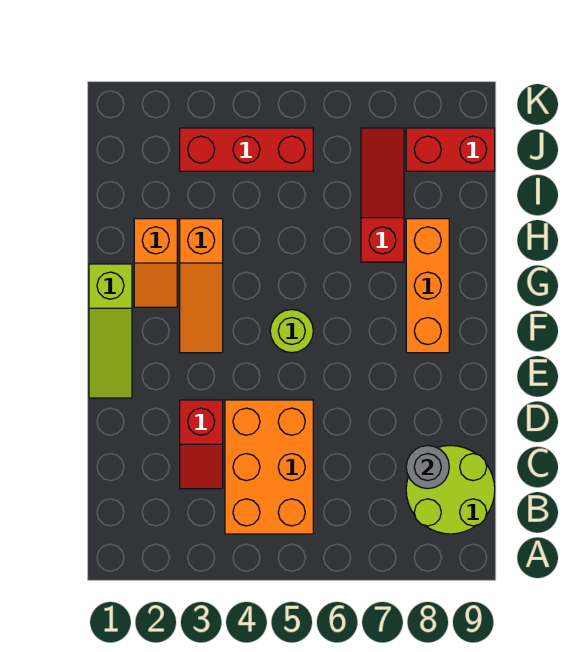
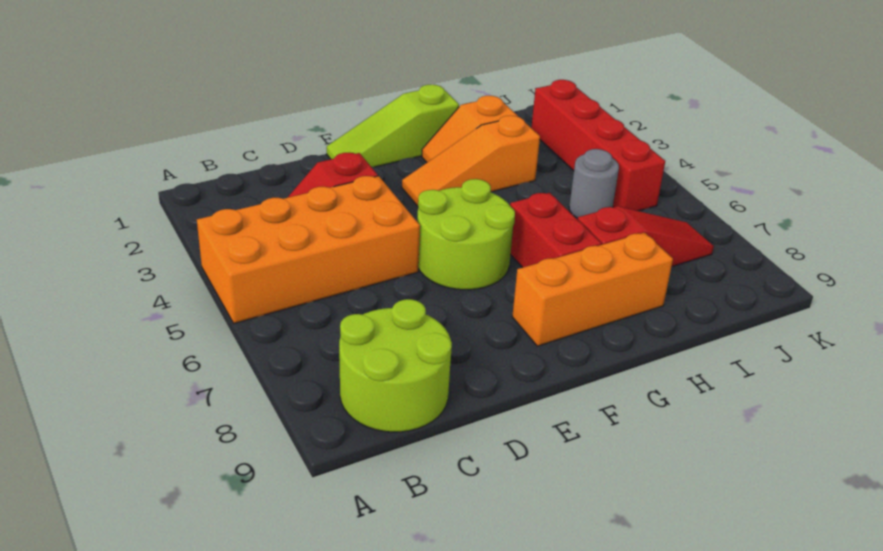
orange brick B4:D5 level 1 -> orange brick A4:D5 level 1
grey round brick C8 level 2 -> grey round brick I5 level 1
lime round brick F5 level 1 -> lime round brick E5:F6 level 1
red brick J3:J5 level 1 -> red brick J2:J5 level 1
red brick J8:J9 level 1 -> red brick G6:G7 level 1

